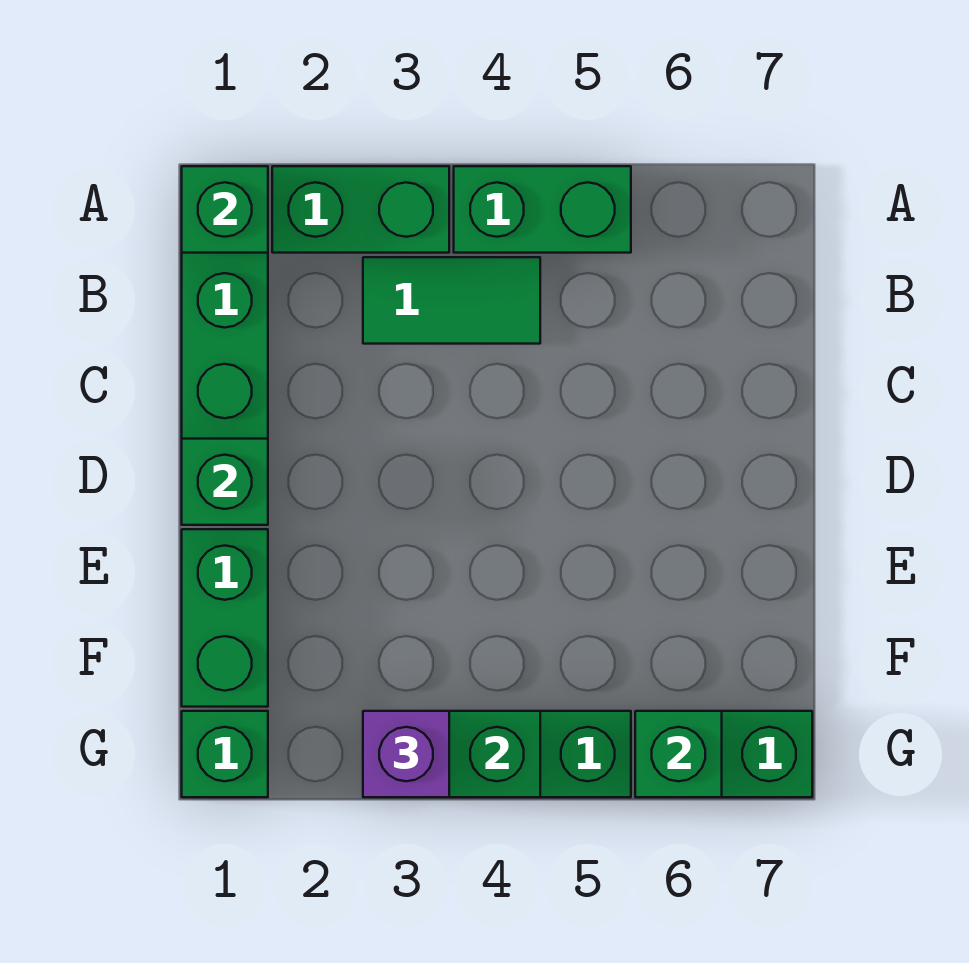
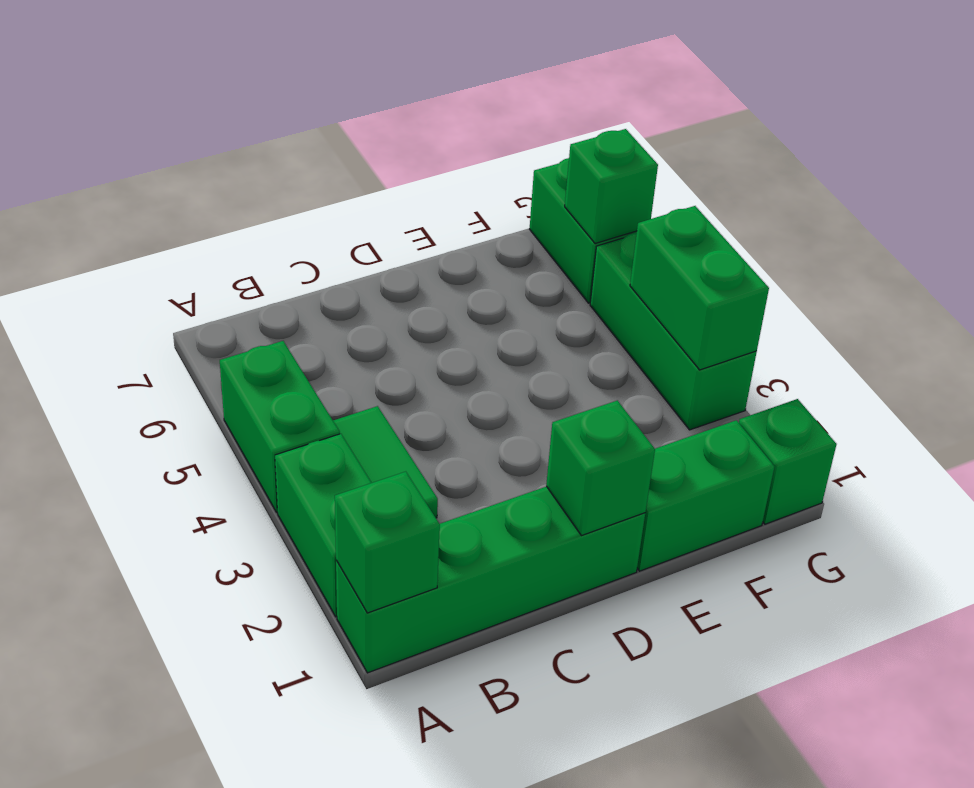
purple brick G3 level 3 -> none

